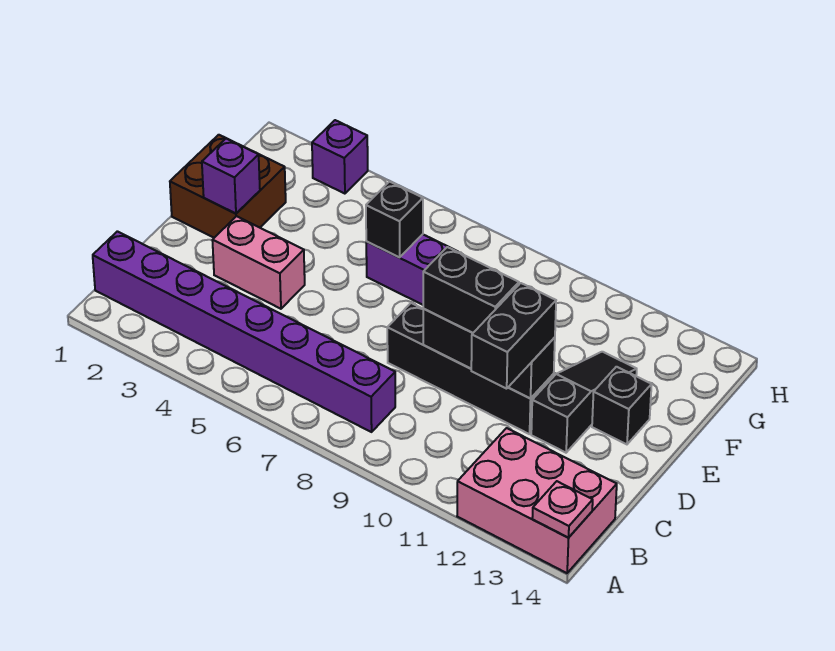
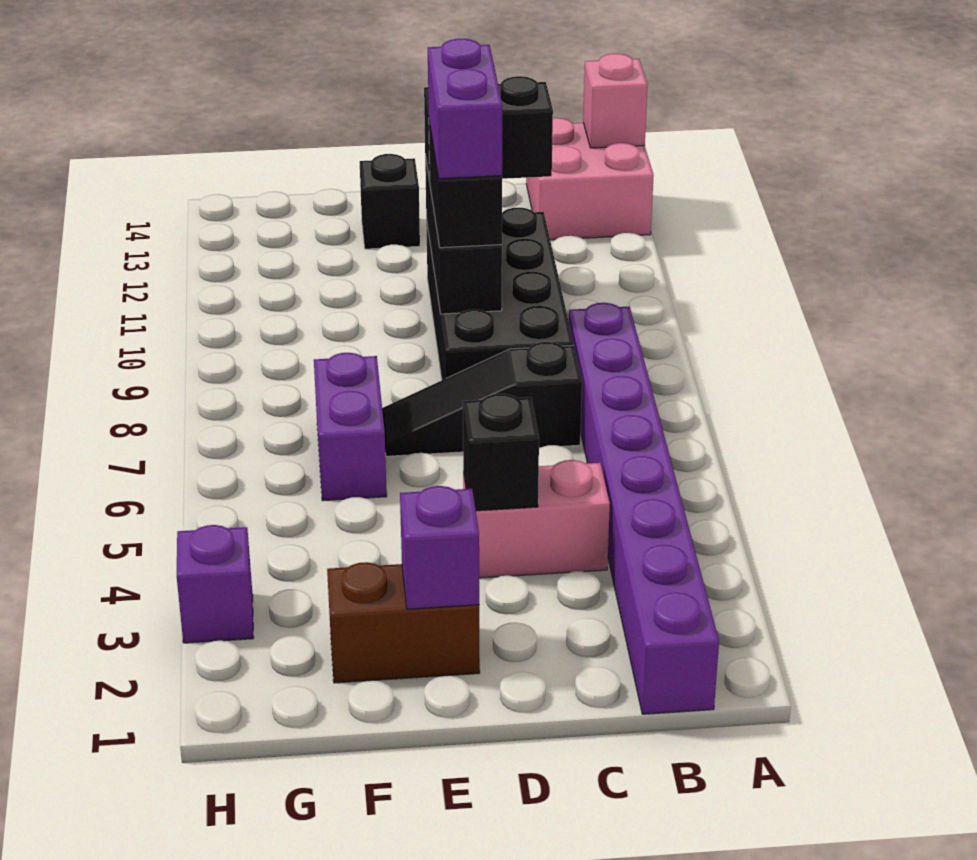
pink brick A12:B14 level 1 -> pink brick A13:B14 level 1
pink plate A14 level 2 -> pink brick A14 level 2
pink brick D3:D4 level 1 -> pink brick C4:D4 level 1
black brick D8:D11 level 1 -> black brick C8:D11 level 1
none -> purple brick D9:D10 level 4
black slope D12:F12 level 1 top D -> black slope C7:E7 level 1 top C
brown brick E1:F2 level 1 -> brown brick E2:F2 level 1
black brick F6 level 2 -> black brick D4 level 2

